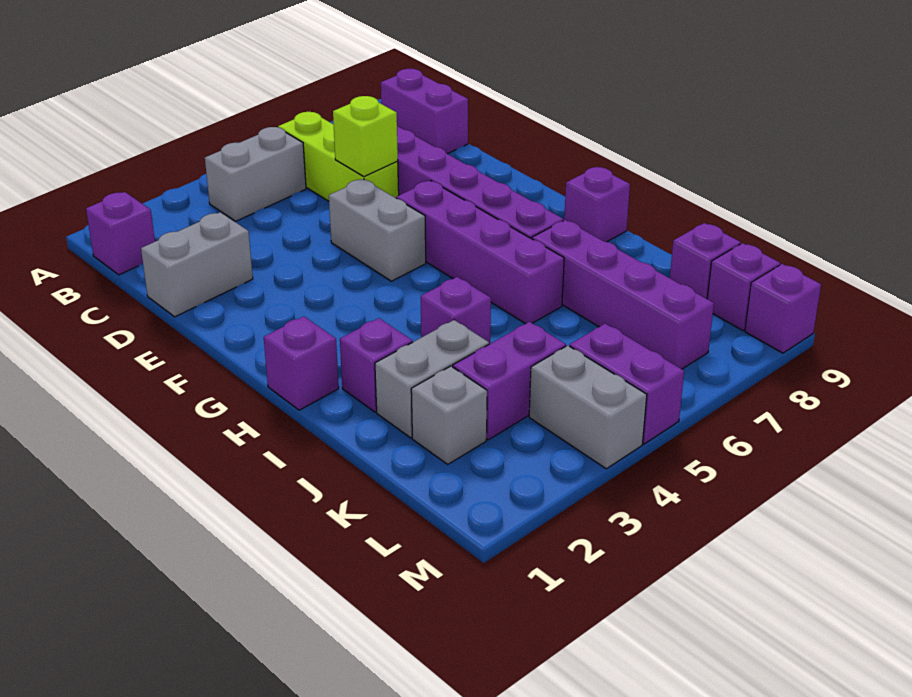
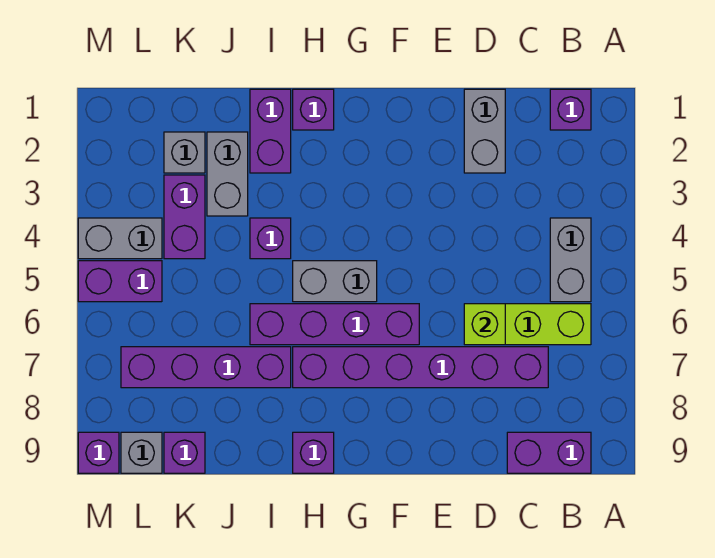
grey brick E5:F5 level 1 -> grey brick G5:H5 level 1
purple brick I2 level 1 -> purple brick I1:I2 level 1
purple brick L9 level 1 -> grey brick L9 level 1

